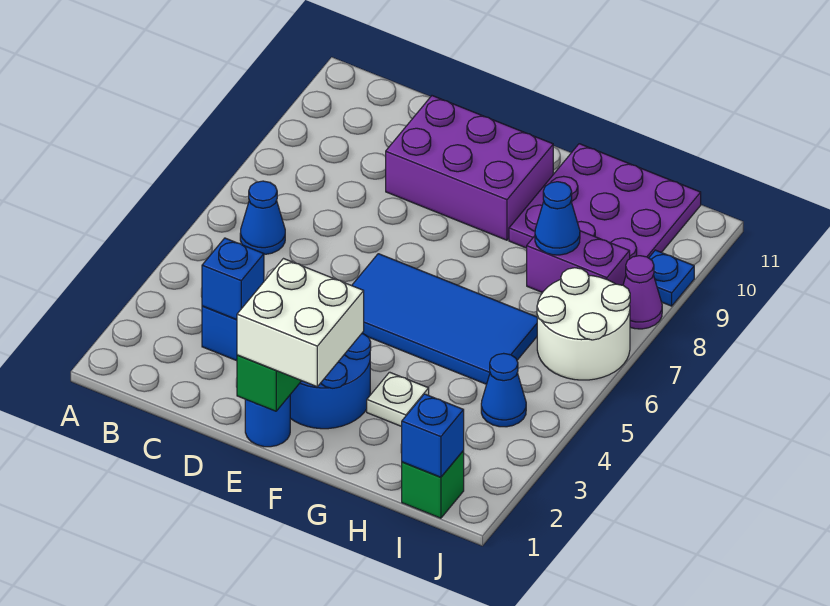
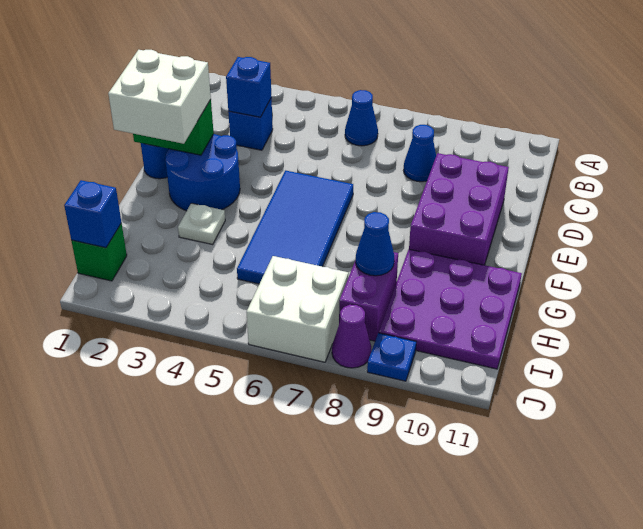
blue cone I4 level 1 -> blue cone C8 level 1
white round brick I6:J7 level 1 -> white brick I6:J7 level 1

